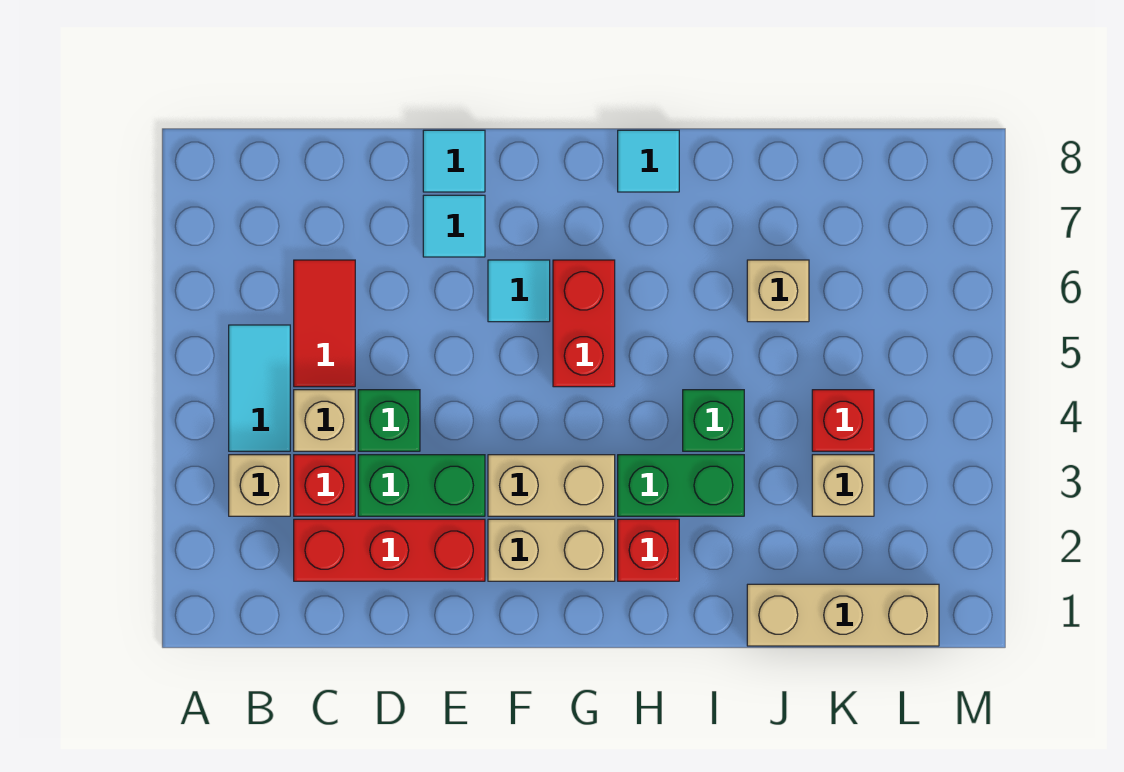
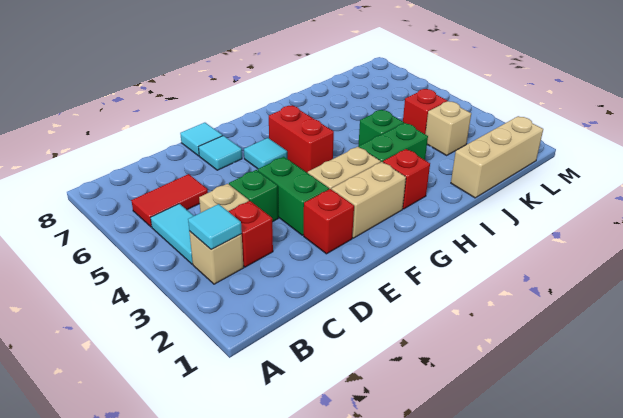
red brick C2:E2 level 1 -> red brick E2 level 1
red tile C5:C6 level 1 -> red tile B6:C6 level 1
green brick D3:E3 level 1 -> green brick E3:E4 level 1
cyan tile H8 level 1 -> cyan tile B3 level 2
tan brick J6 level 1 -> none

